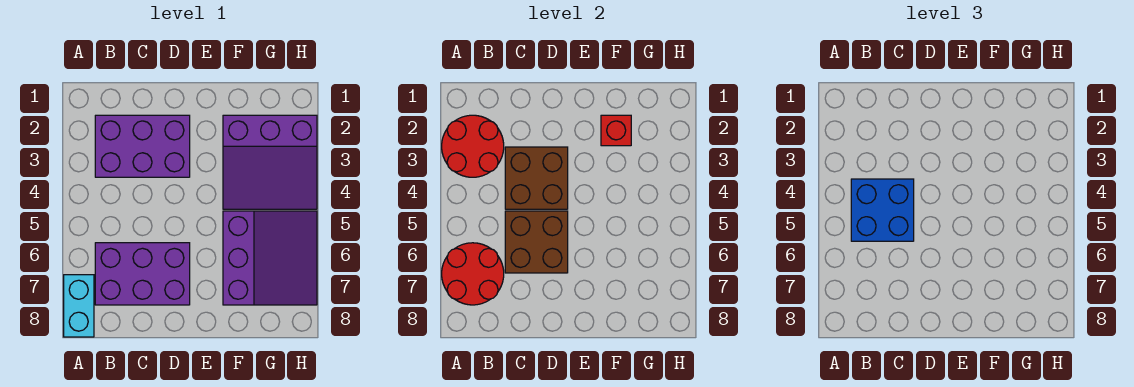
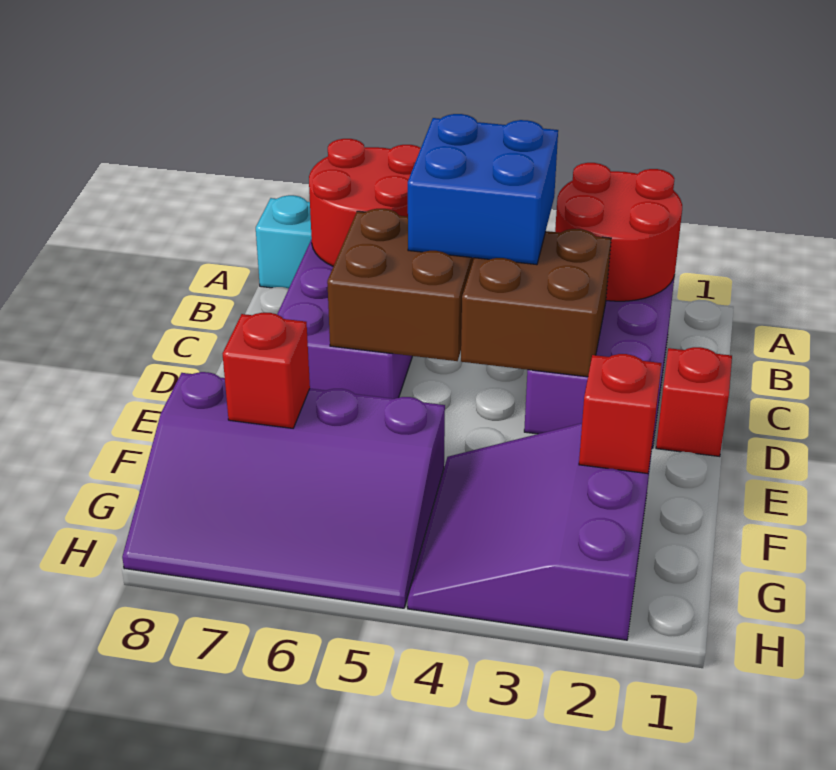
none -> red brick D1 level 1
purple slope F5:H7 level 1 top F -> purple slope F5:H8 level 1 top F
none -> red brick F7 level 2

